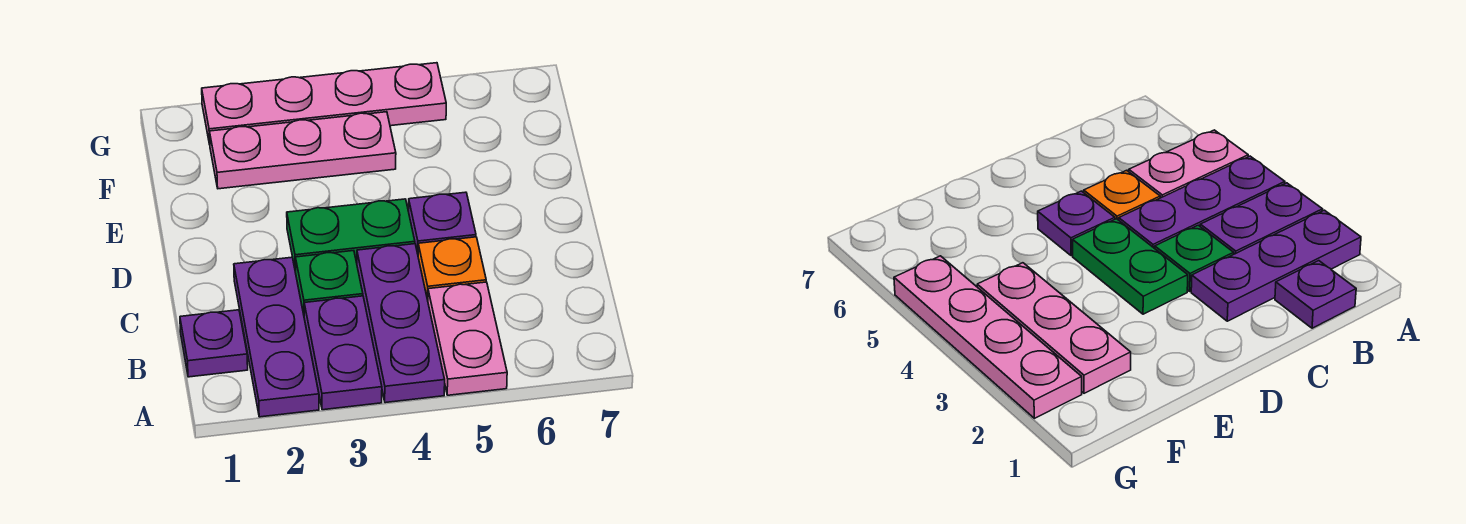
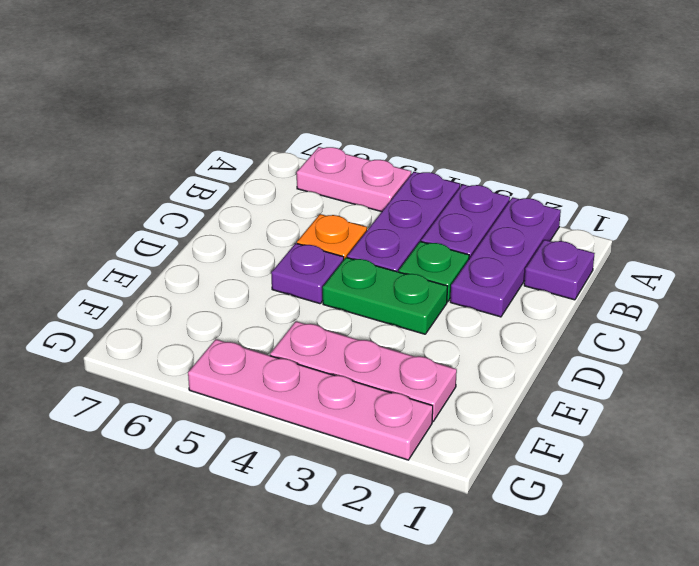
pink plate A5:B5 level 1 -> pink plate A5:A6 level 1

